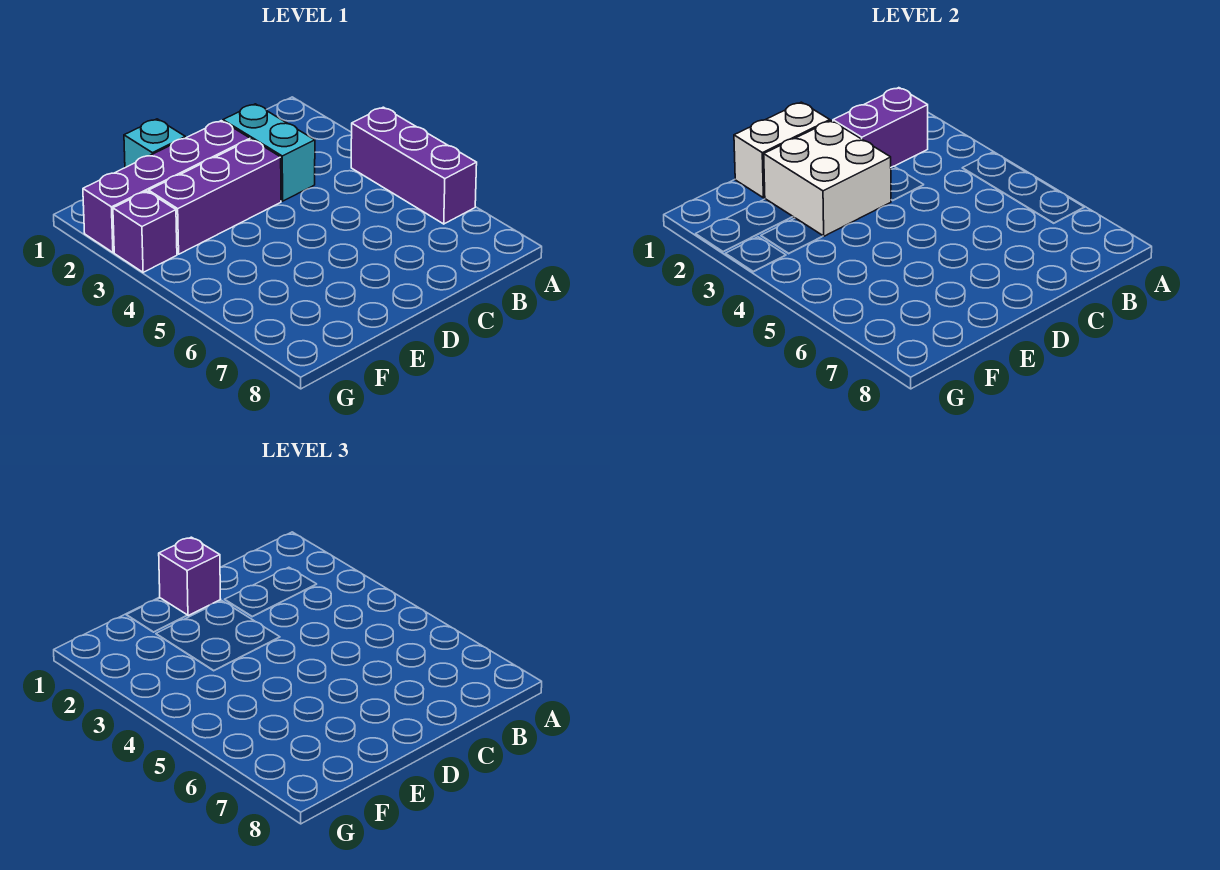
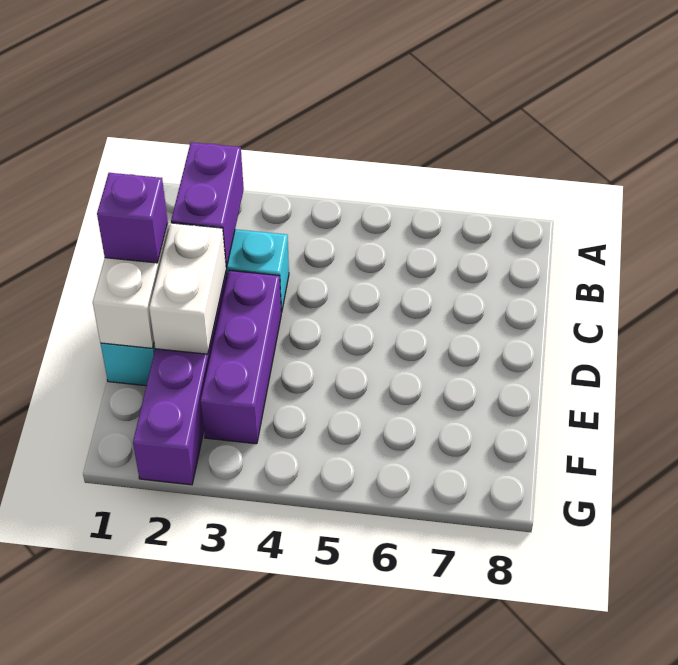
purple brick A4:A6 level 1 -> none
white brick D2:E3 level 2 -> white brick D2:E2 level 2
purple brick G3 level 1 -> none

